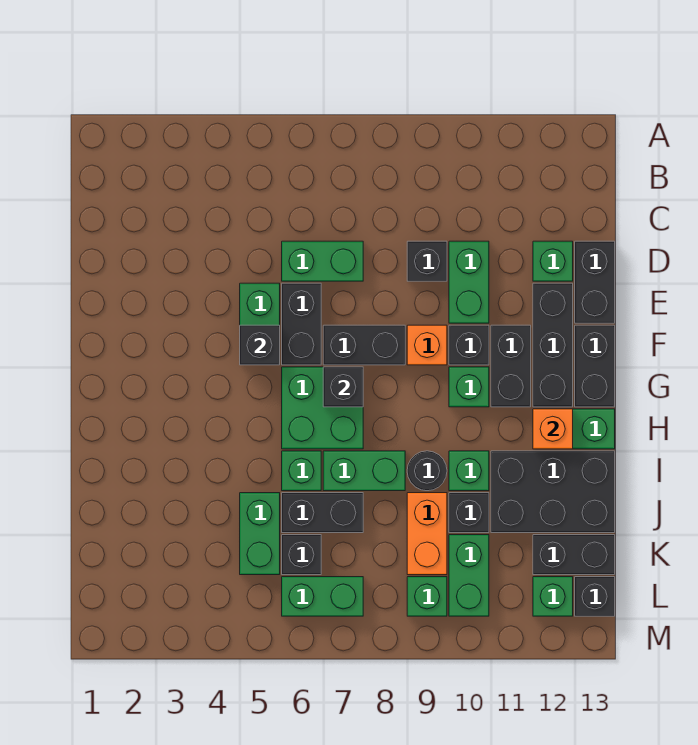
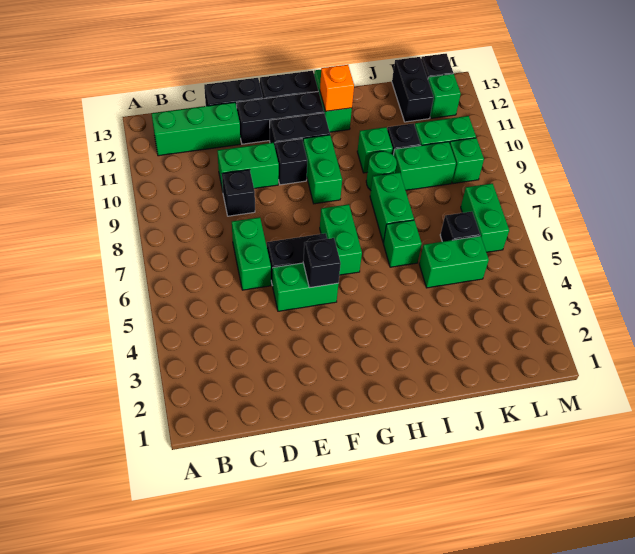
green brick D12 level 1 -> green brick B12:D12 level 1
black brick F7:F8 level 1 -> none
orange brick F9 level 1 -> none
green brick G6:H7 level 1 -> green brick G6:G7 level 1
black brick G7 level 2 -> none
green brick G10 level 1 -> green brick G9:G10 level 1
black round brick I9 level 1 -> green round brick I9 level 1
black brick I11:J13 level 1 -> none
black brick J6:J7 level 1 -> none
orange brick J9:K9 level 1 -> green brick J9:K9 level 1

